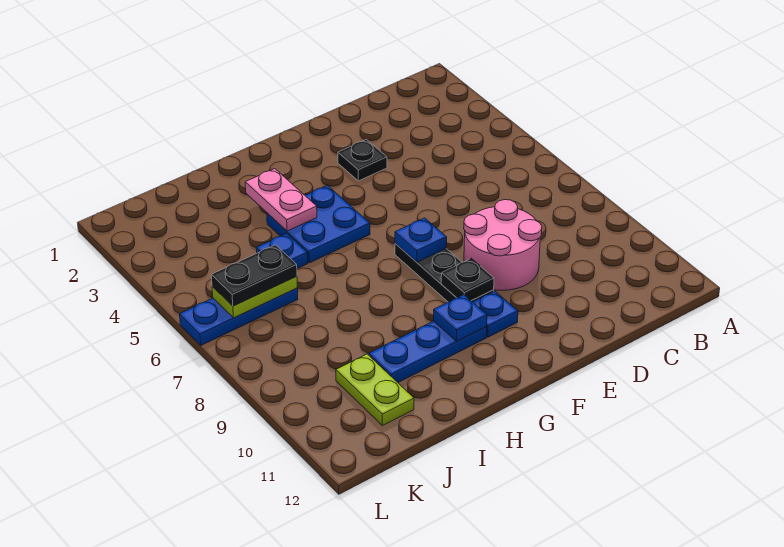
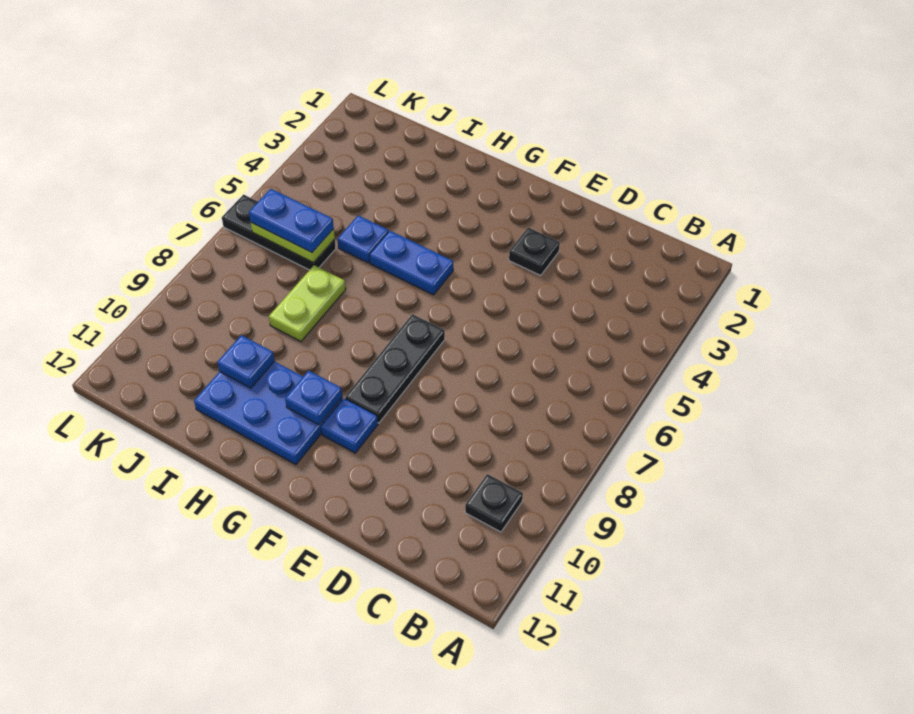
pink round brick D8:E9 level 1 -> none
blue plate F7 level 2 -> blue plate I10 level 2
black plate F9 level 2 -> black plate B10 level 1
blue plate G4:H5 level 1 -> blue plate G5:H5 level 1
blue plate G10:I10 level 1 -> blue plate G10:I11 level 1
pink plate H3:H4 level 2 -> none
blue plate J6:L6 level 1 -> black plate J6:L6 level 1
black plate J6:K6 level 3 -> blue plate J6:K6 level 3
lime plate J10:J11 level 1 -> lime plate I7:I8 level 1

